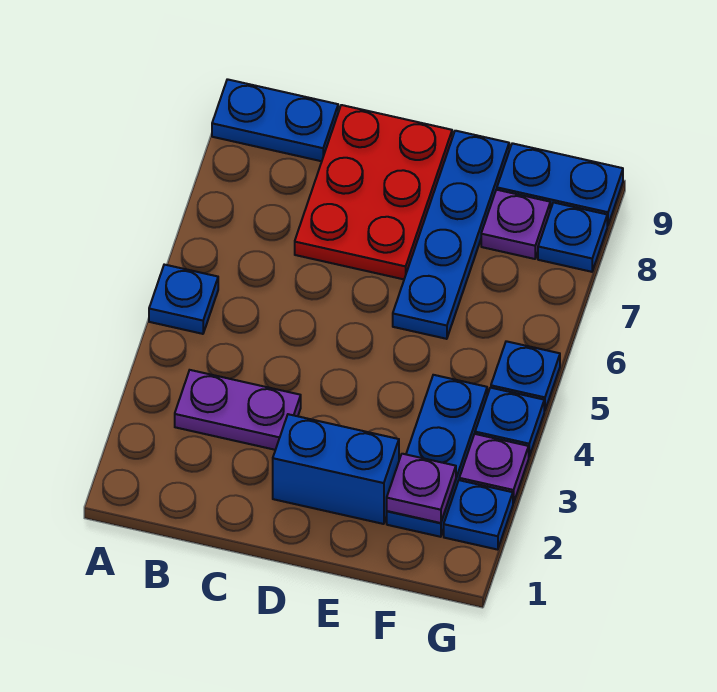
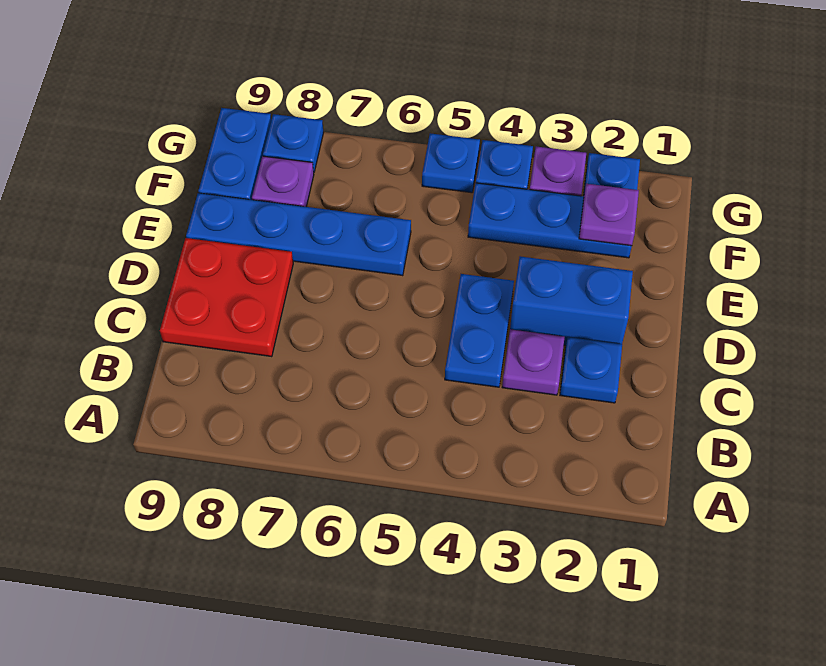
blue plate A5 level 1 -> blue plate C2 level 1
blue plate A9:B9 level 1 -> blue plate C4:D4 level 1
purple plate B3:C3 level 1 -> purple plate C3 level 1
red plate C7:D9 level 1 -> red plate C8:D9 level 1
blue brick D2:E2 level 1 -> blue brick D2:D3 level 1

